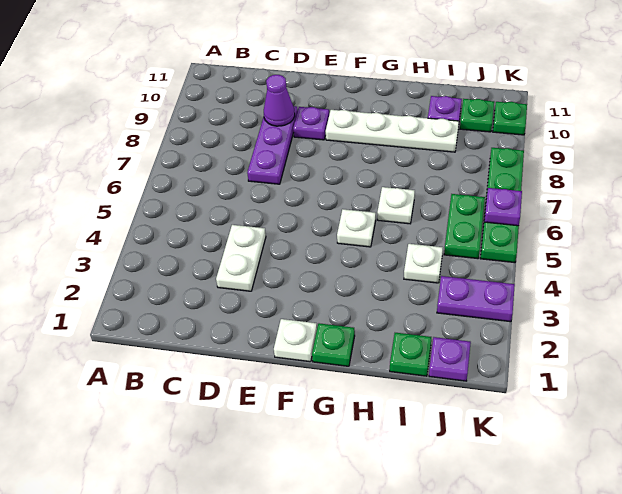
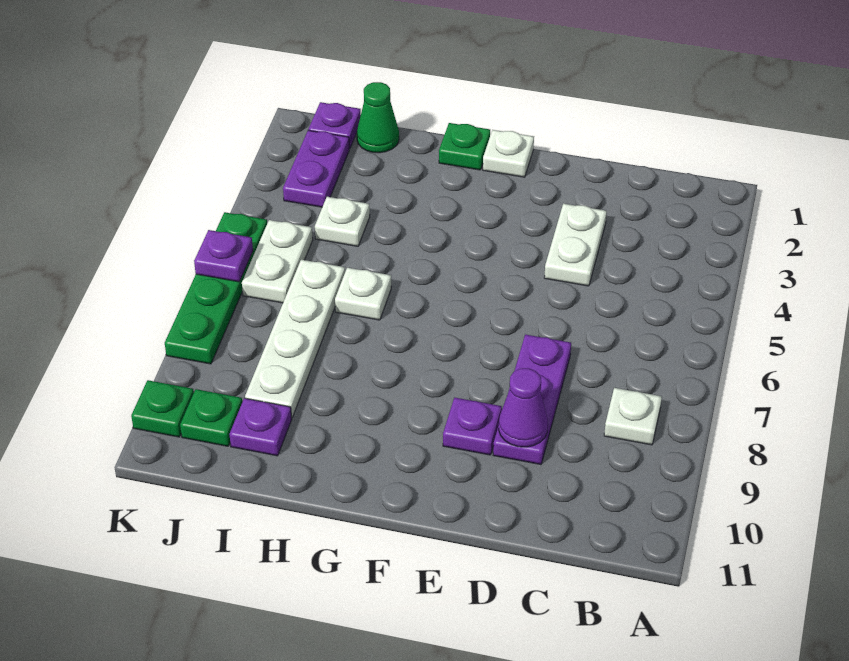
white plate F9:I9 level 1 -> white plate I6:I9 level 1
white plate G5 level 1 -> white plate B8 level 1
green plate I1 level 1 -> green cone I1 level 1
purple plate J3:K3 level 1 -> purple plate J2:J3 level 1
green plate J5:J6 level 1 -> white plate J5:J6 level 1

